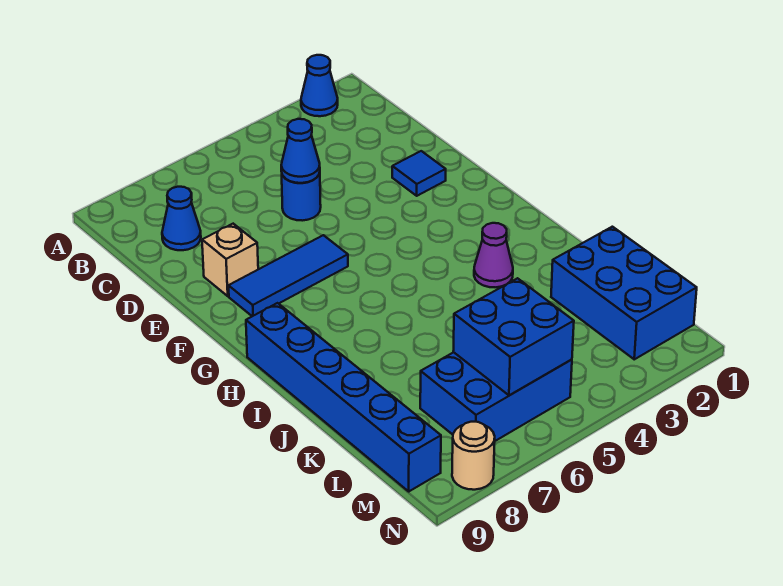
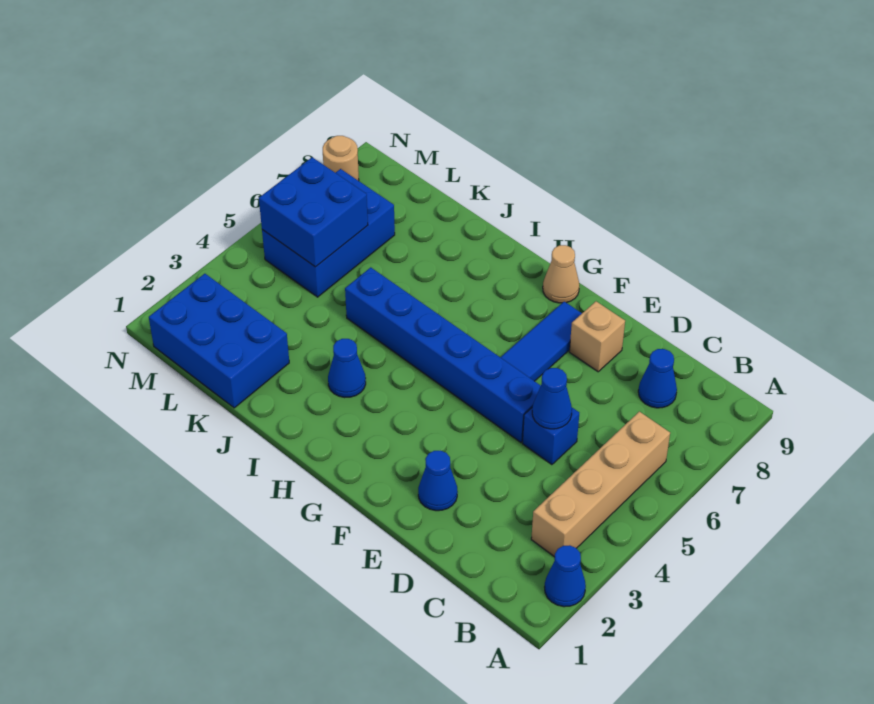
none -> tan brick B3:B6 level 1
blue round brick D5 level 1 -> blue brick D5 level 1
blue tile E2 level 1 -> blue cone E2 level 1
none -> tan cone G9 level 1
blue brick H9:M9 level 1 -> blue brick E5:J5 level 1
purple cone I3 level 1 -> blue cone I3 level 1

